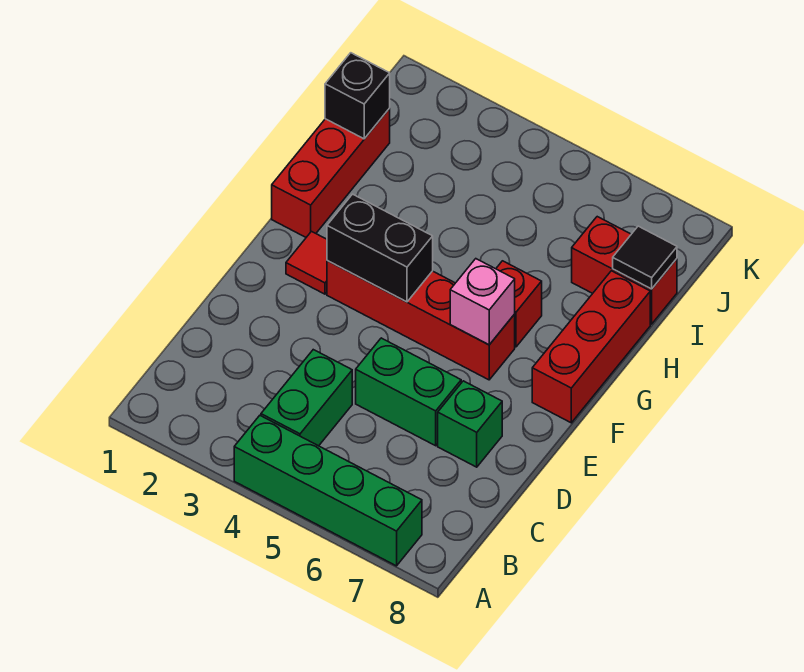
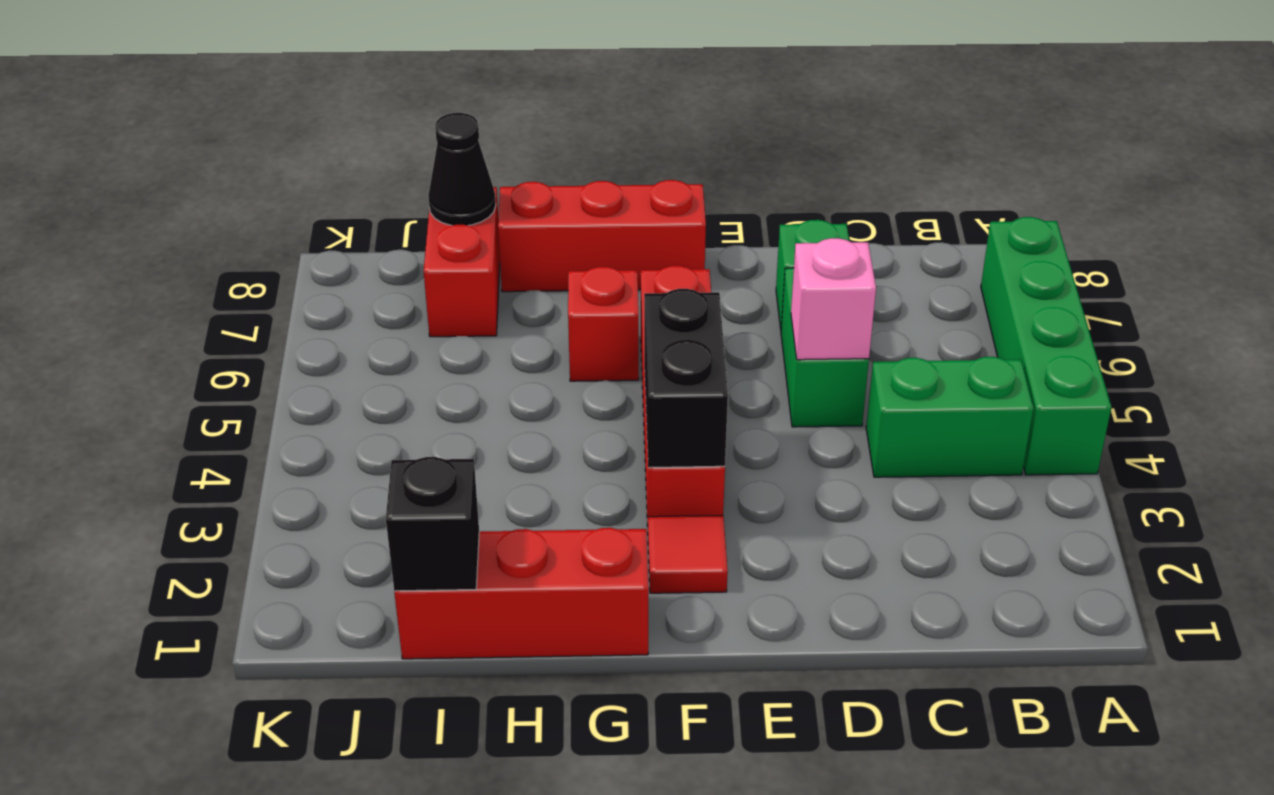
pink brick F6 level 2 -> pink brick D5 level 2
black tile I8 level 2 -> black cone I8 level 2

